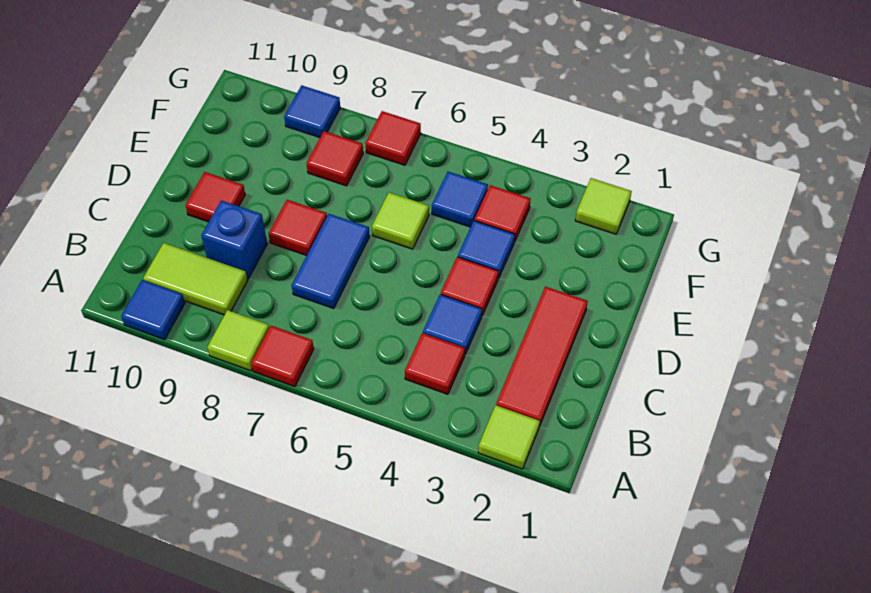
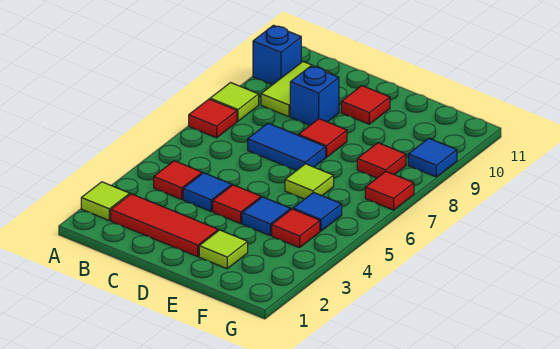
blue tile A10 level 1 -> blue brick A10 level 1
lime tile G2 level 1 -> lime tile E2 level 1

